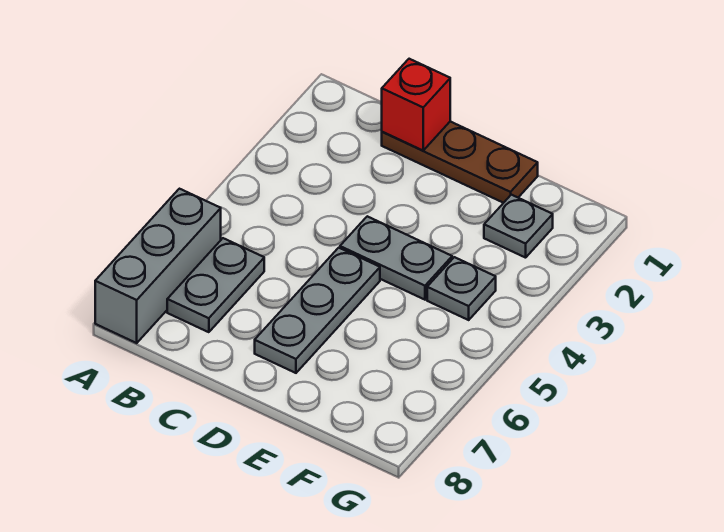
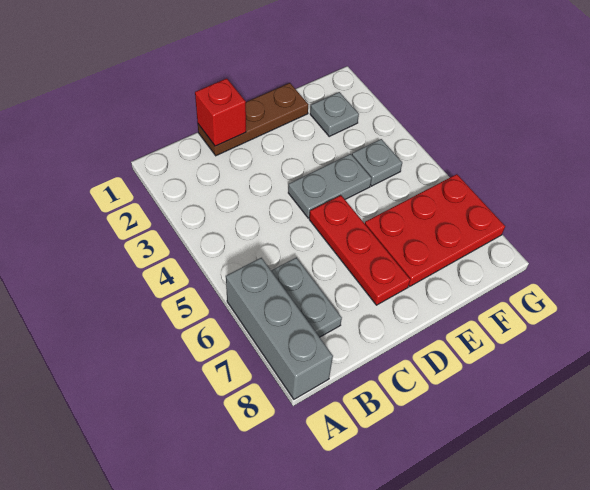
grey plate D5:D7 level 1 -> red plate D5:D7 level 1
none -> red plate E6:G7 level 1

